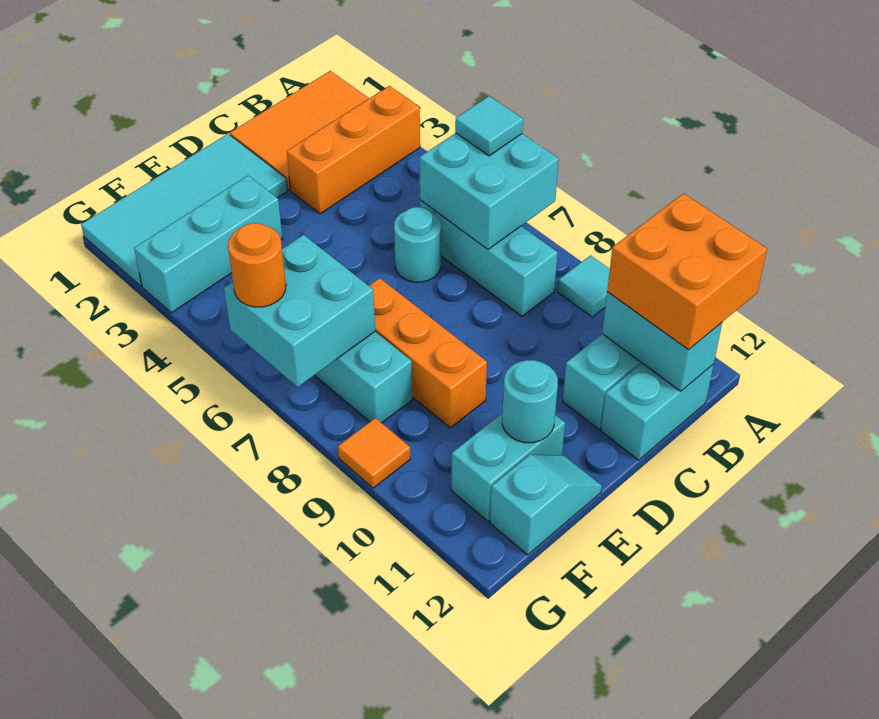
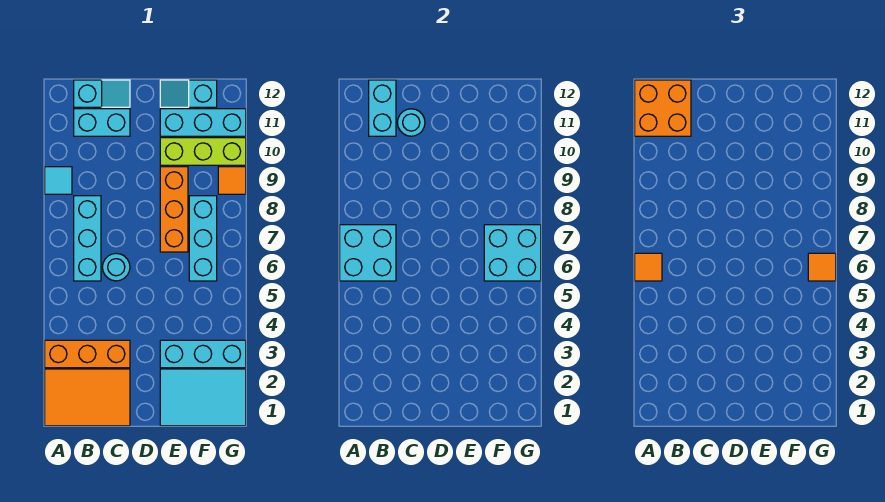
cyan tile A6 level 3 -> orange tile A6 level 3
cyan brick B12:C12 level 1 -> cyan slope B12:C12 level 1 top B
cyan tile D1:G2 level 1 -> cyan tile E1:G2 level 1
none -> lime brick E10:G10 level 1
cyan brick E11:F11 level 1 -> cyan brick E11:G11 level 1
cyan round brick E11 level 2 -> cyan round brick C11 level 2
orange round brick G6 level 3 -> orange tile G6 level 3

